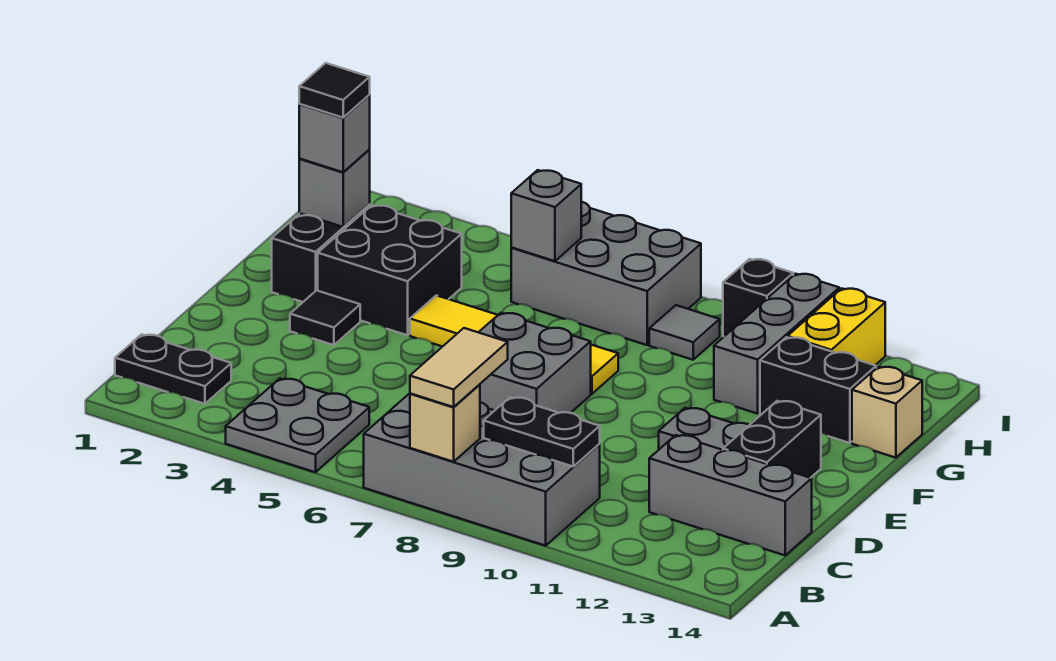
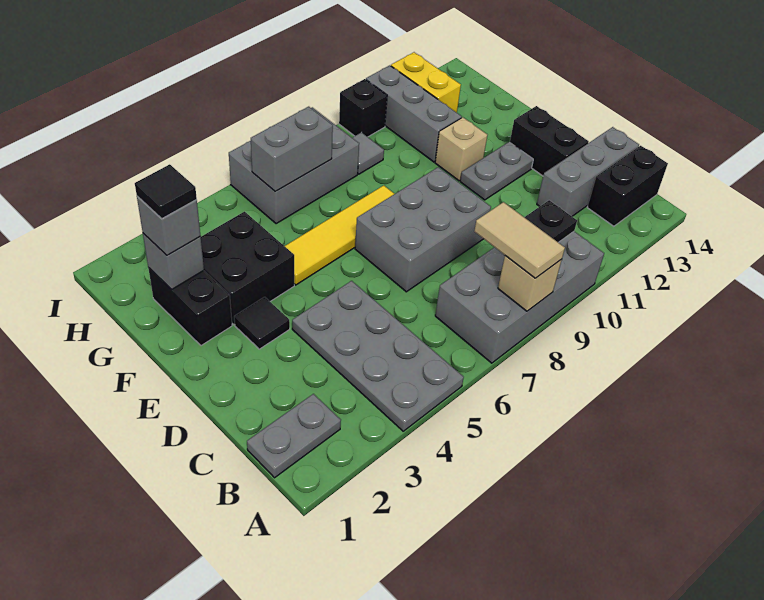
grey plate A4:B5 level 1 -> grey plate A4:D5 level 1
black plate B1:B2 level 1 -> grey plate B1:B2 level 1
grey brick D7:E8 level 1 -> grey brick D7:E9 level 1
black brick G12:G13 level 1 -> black brick B13:B14 level 1
tan brick G14 level 1 -> tan brick F11 level 1
grey brick H6 level 2 -> grey brick H6:H7 level 2

